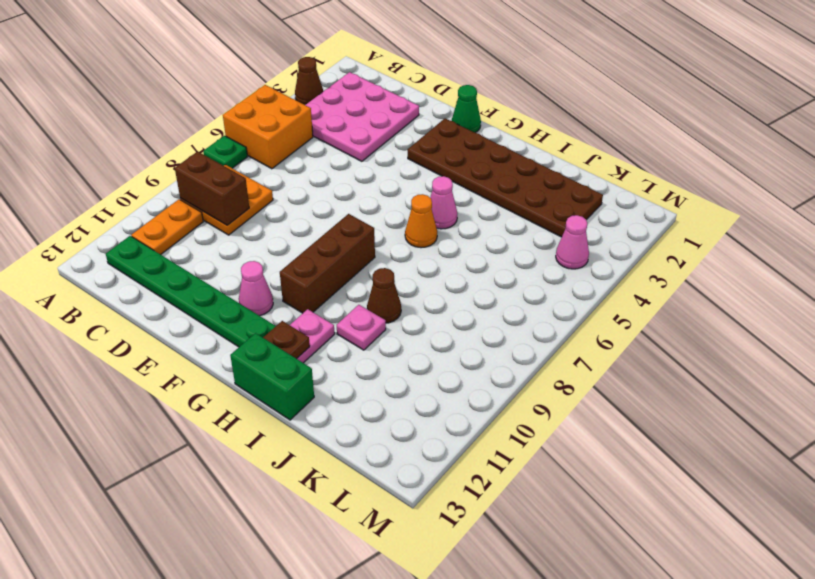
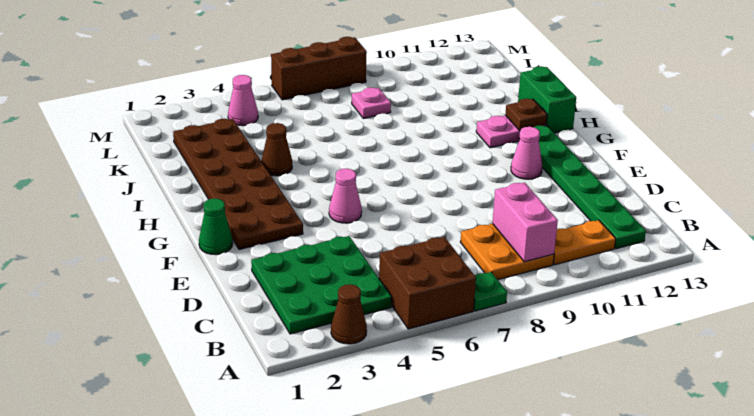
orange brick A5:B6 level 1 -> brown brick A5:B6 level 1
pink plate B2:D4 level 1 -> green plate B2:D4 level 1
brown brick B9:C9 level 2 -> pink brick B9:C9 level 2
brown brick G8:G10 level 1 -> brown brick M6:M8 level 1
pink cone H5 level 1 -> pink cone F5 level 1
orange cone H6 level 1 -> none
brown cone I9 level 1 -> brown cone I4 level 1
pink plate I10 level 1 -> pink plate K8 level 1

